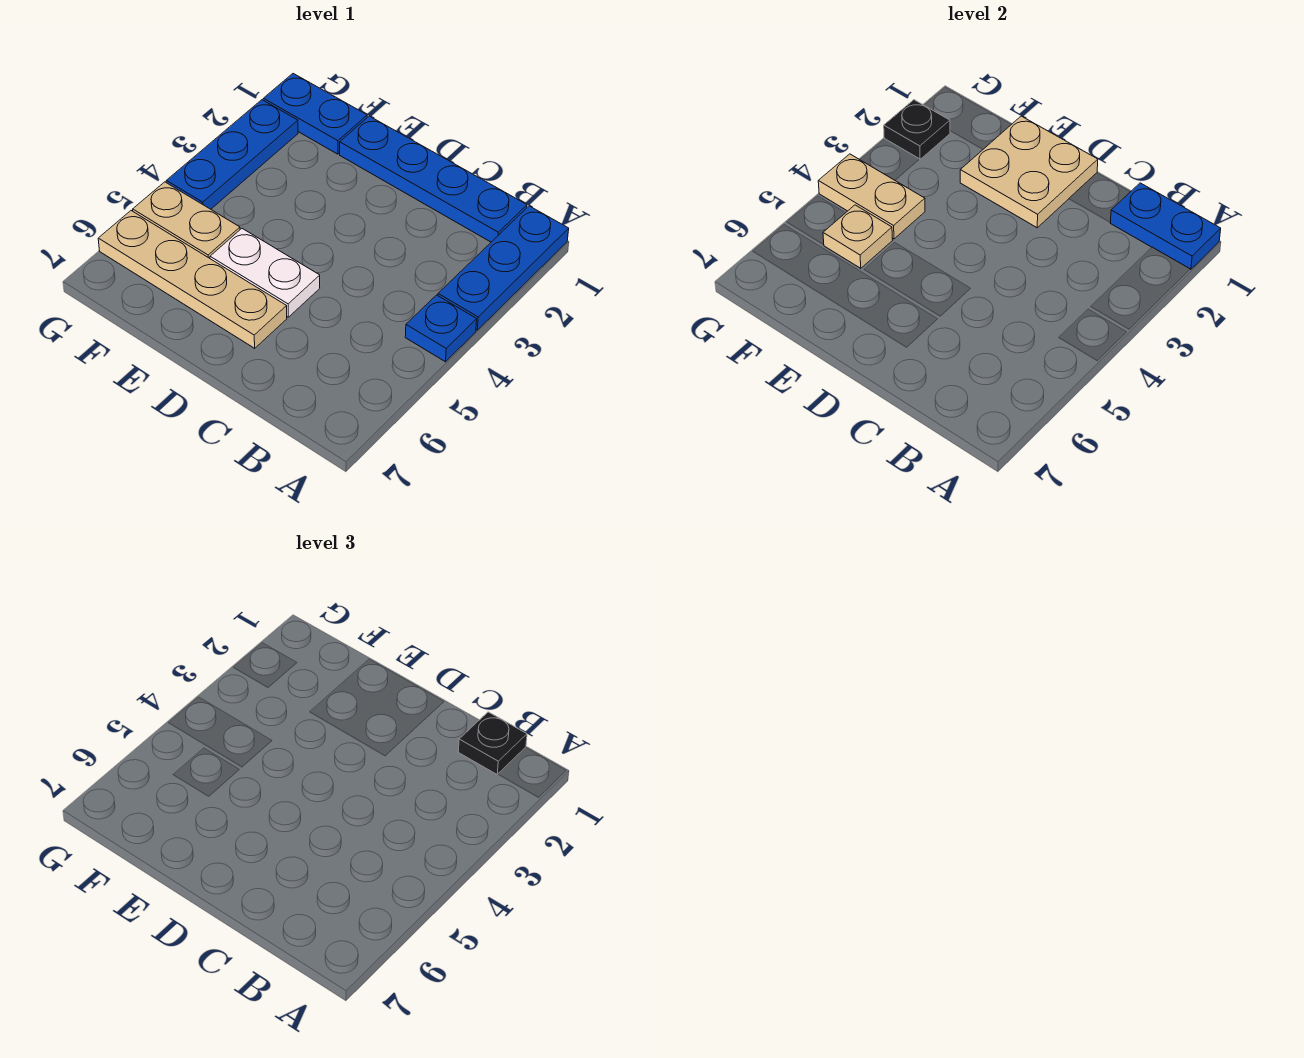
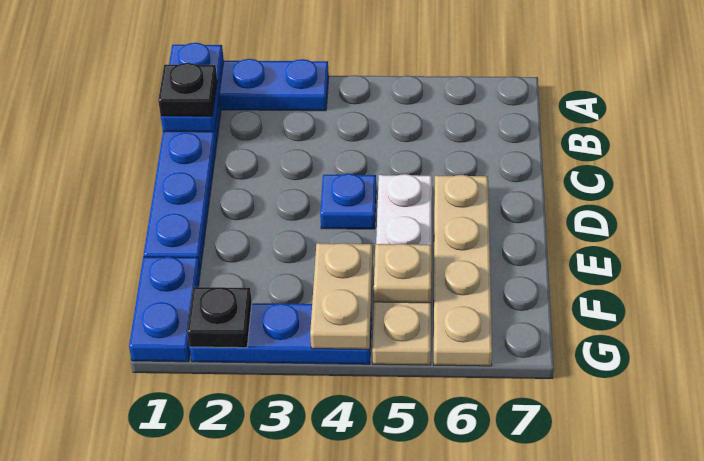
blue plate A4 level 1 -> blue plate D4 level 1
tan plate D1:E2 level 2 -> none

